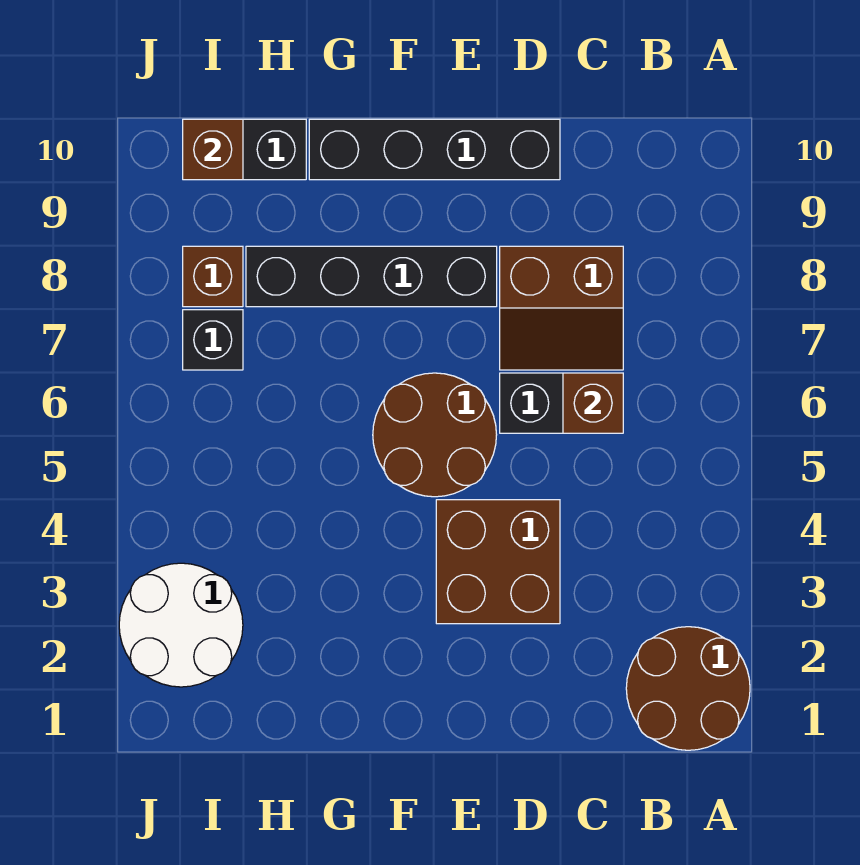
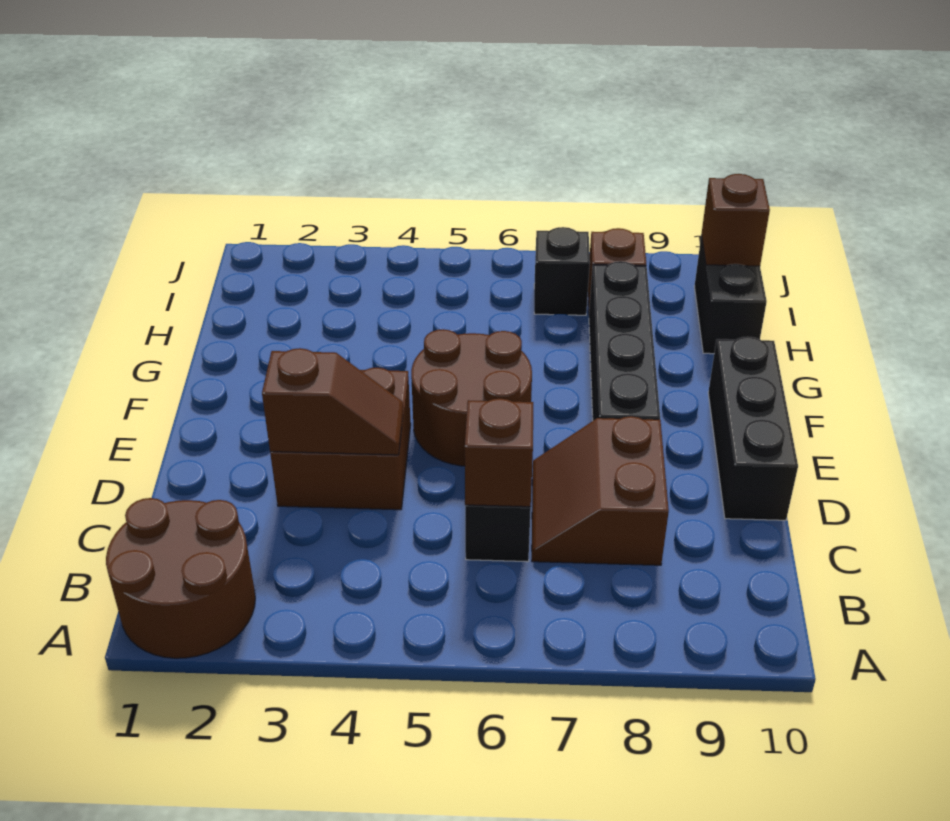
none -> brown slope D3:D4 level 2 top 3
black brick D10:G10 level 1 -> black brick D10:F10 level 1
white round brick I2:J3 level 1 -> none

